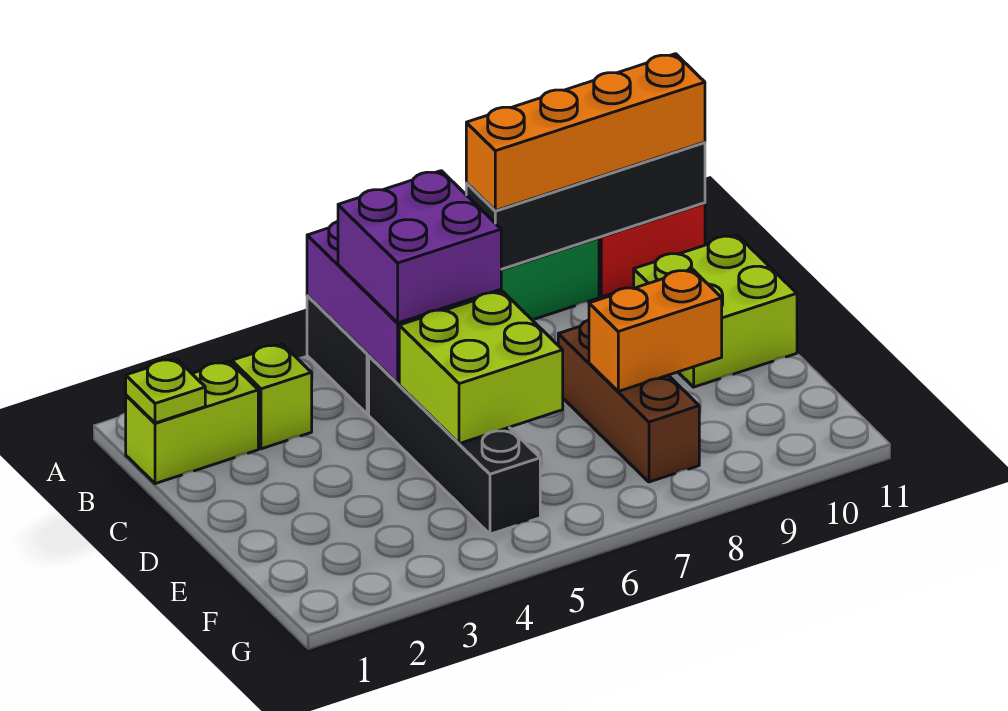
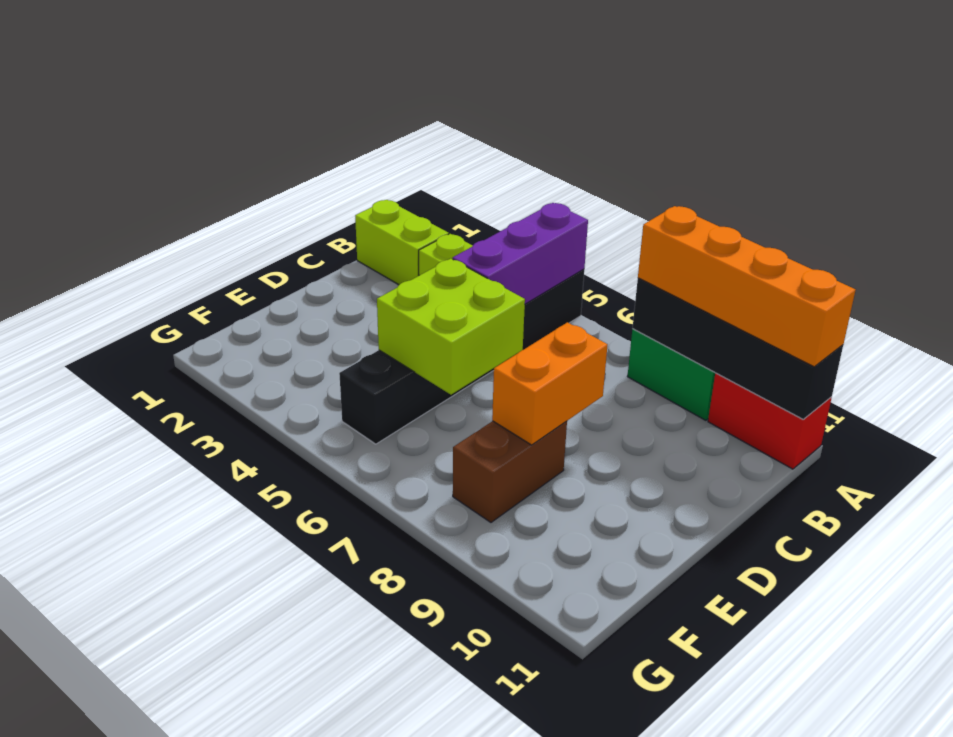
lime plate B1 level 2 -> none
purple brick B5:C6 level 3 -> none
lime brick C10:D11 level 1 -> none
brown brick D8:F8 level 1 -> brown brick E8:F8 level 1
orange brick E8:E9 level 2 -> orange brick D8:E8 level 2

